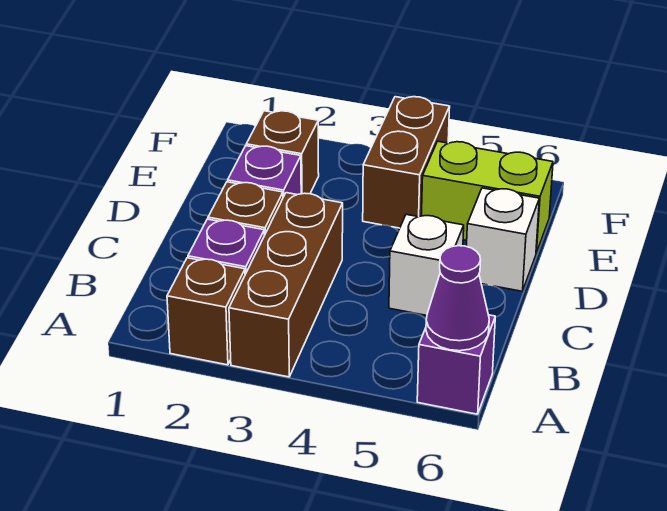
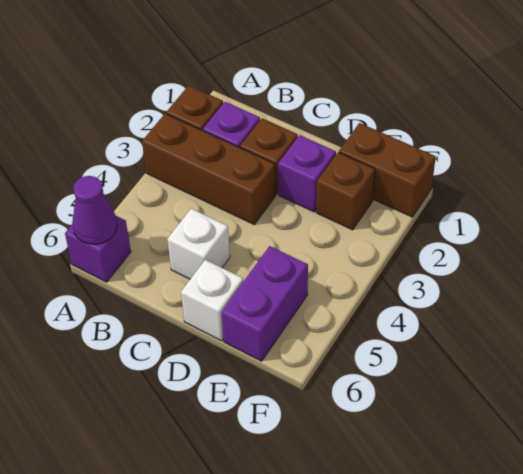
brown brick E4:F4 level 1 -> brown brick E1:F1 level 1
lime brick E5:E6 level 1 -> purple brick E5:E6 level 1

